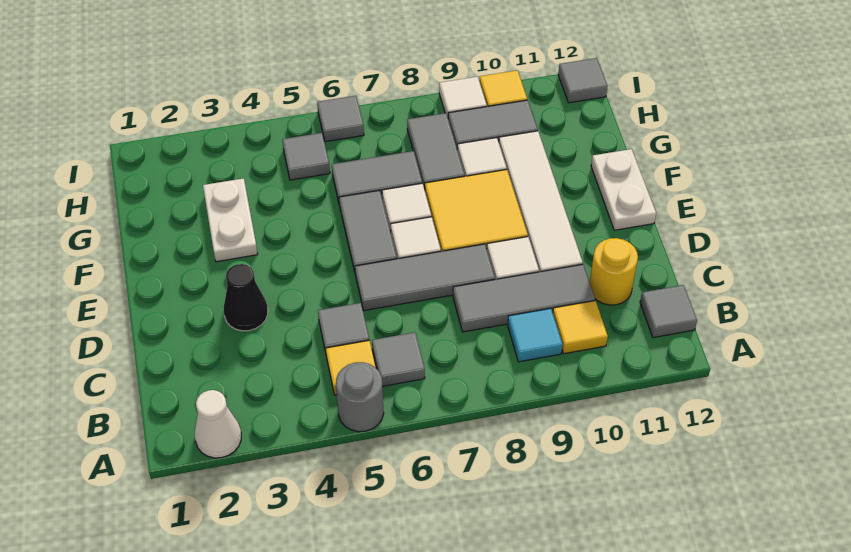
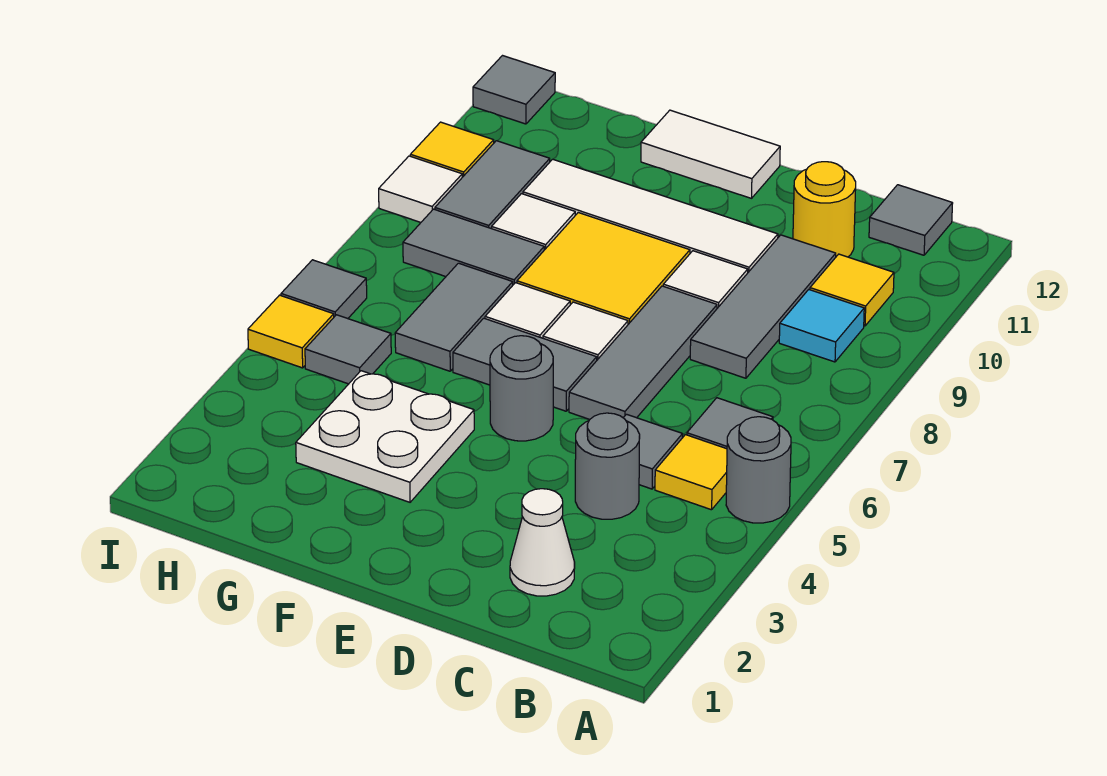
white cone A2 level 1 -> white cone C2 level 1
none -> grey round brick C4 level 1
black cone D3 level 1 -> none
none -> grey round brick E5 level 1
white plate E12:F12 level 1 -> white tile E12:F12 level 1
white plate F3:G3 level 1 -> white plate F3:G4 level 1
none -> yellow tile I5 level 1

